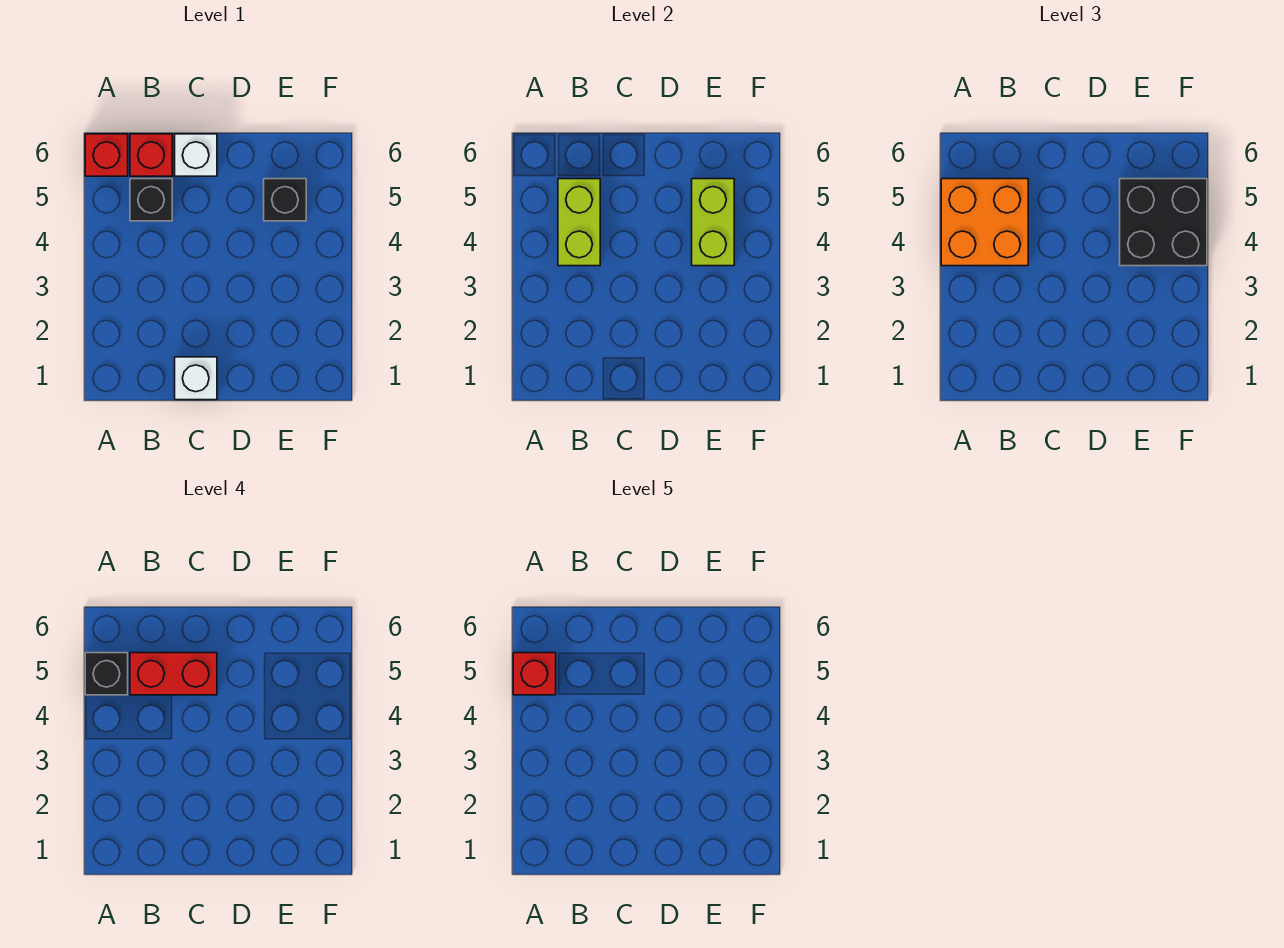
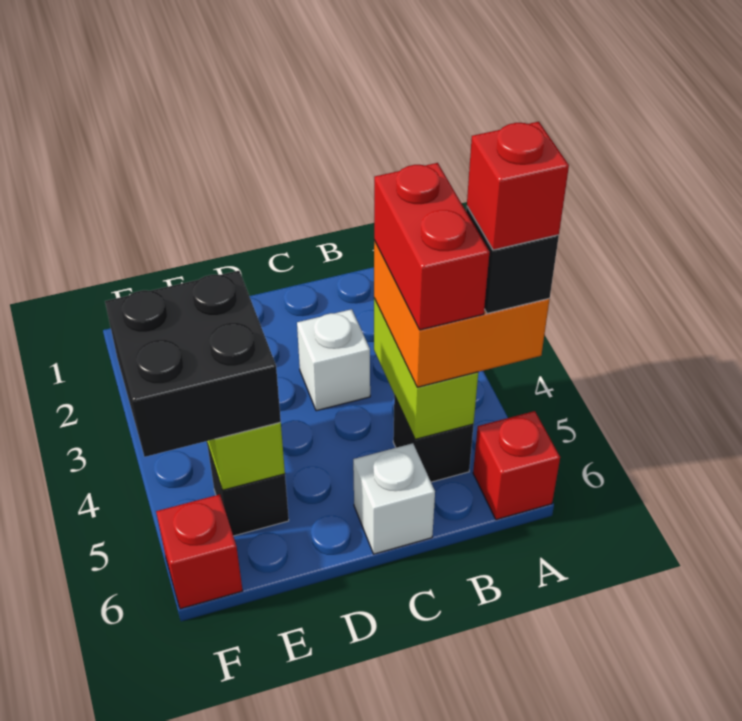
red brick B5:C5 level 4 -> red brick B4:B5 level 4
red brick B6 level 1 -> red brick F6 level 1
white brick C1 level 1 -> white brick C3 level 1

